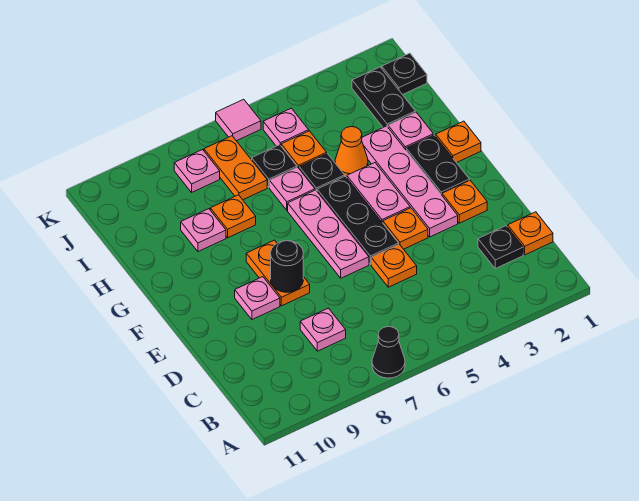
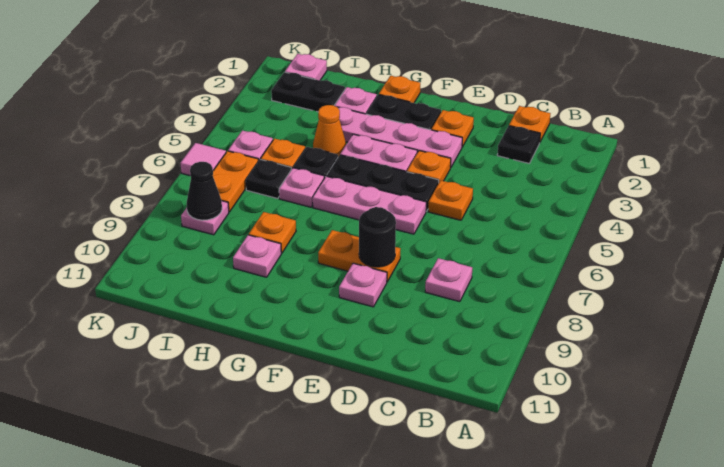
black cone A7 level 1 -> black cone J8 level 2
orange plate I7:J7 level 1 -> orange plate J6:J7 level 1
black plate J1 level 1 -> pink plate J1 level 1

